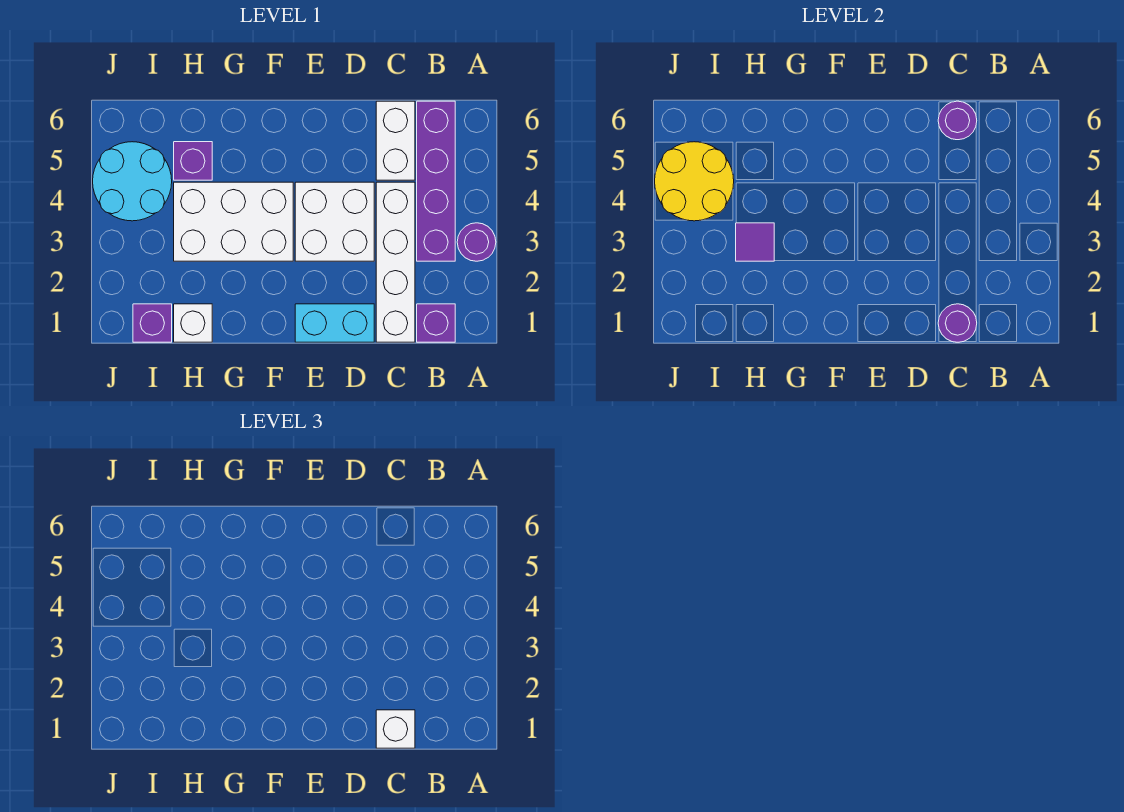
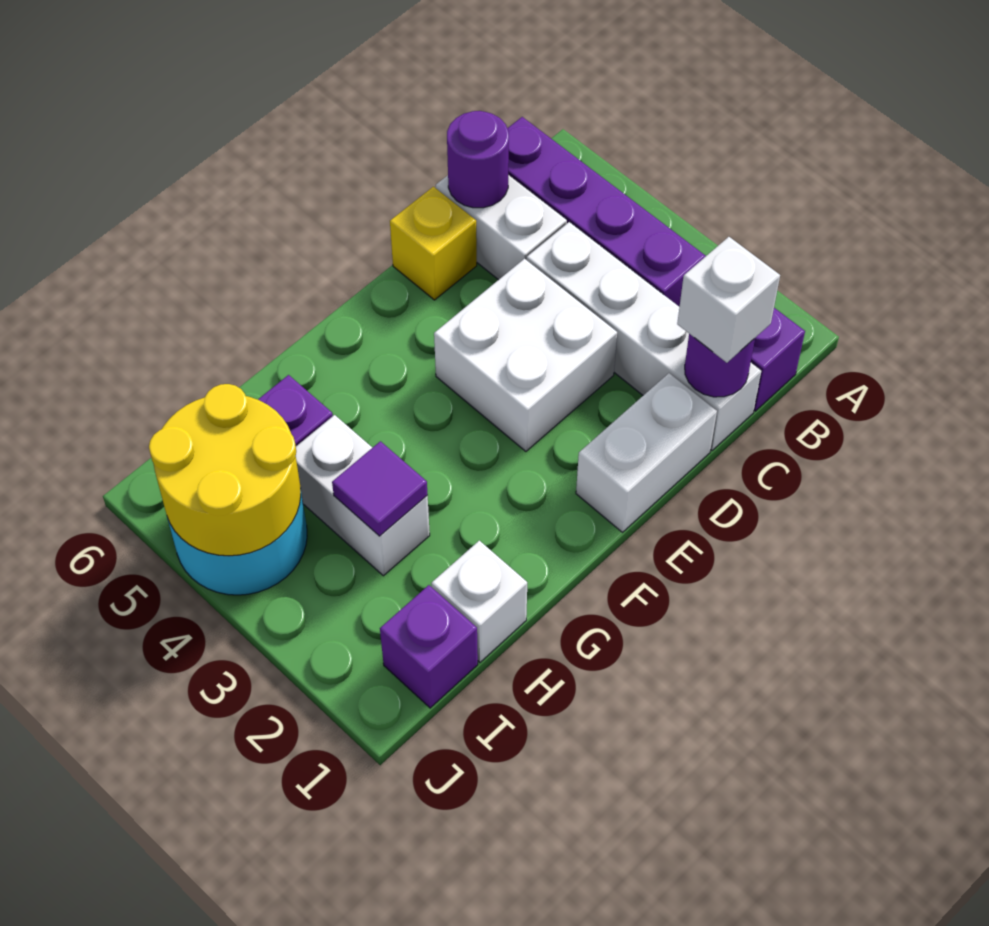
purple round brick A3 level 1 -> none
cyan brick D1:E1 level 1 -> white brick D1:E1 level 1
none -> yellow brick D6 level 1
white brick F3:H4 level 1 -> white brick H3:H4 level 1

